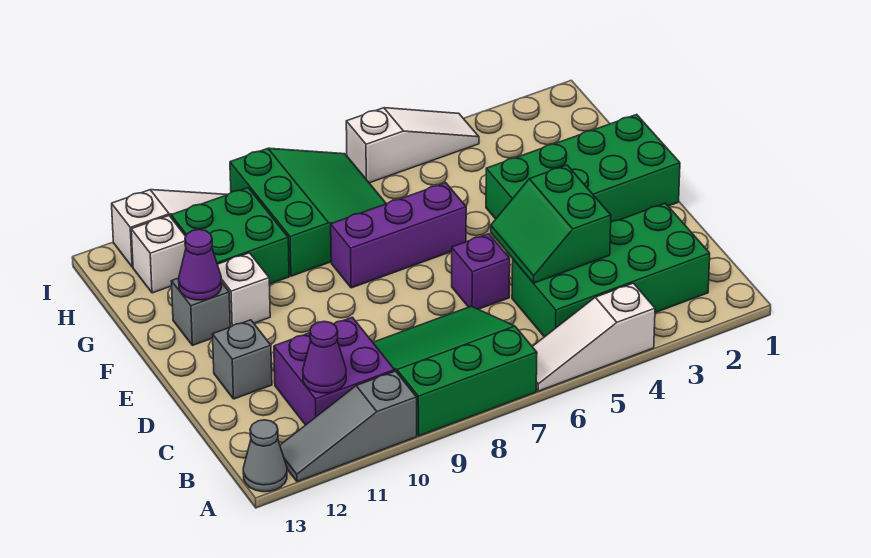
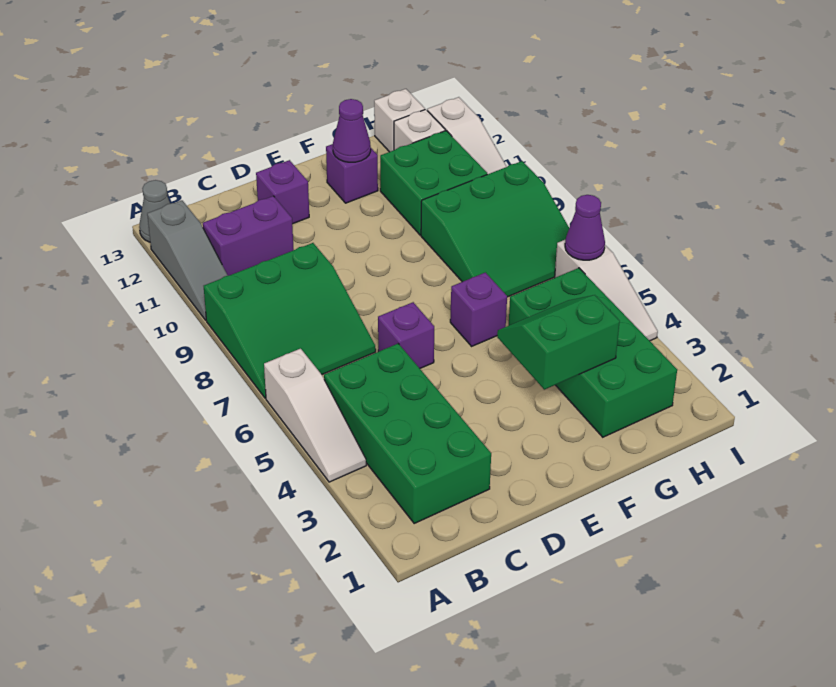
white slope A4:A6 level 1 top 4 -> white slope A4:A6 level 1 top 6
green slope A7:C9 level 1 top A -> green slope A7:C9 level 1 top 9
grey slope A10:A12 level 1 top 10 -> grey slope A10:A12 level 1 top 12
purple brick B10:C11 level 1 -> purple brick B11:C11 level 1
purple cone B11 level 2 -> purple cone I6 level 2
green slope C4:D5 level 2 top 4 -> green slope F3:G4 level 2 top 3
grey brick D12 level 1 -> purple brick D12 level 1
green brick E1:F4 level 1 -> green brick G2:H5 level 1
purple brick F6:F8 level 1 -> purple brick F6 level 1
white brick F11 level 1 -> white brick H13 level 1
grey brick F12 level 1 -> purple brick F12 level 1

